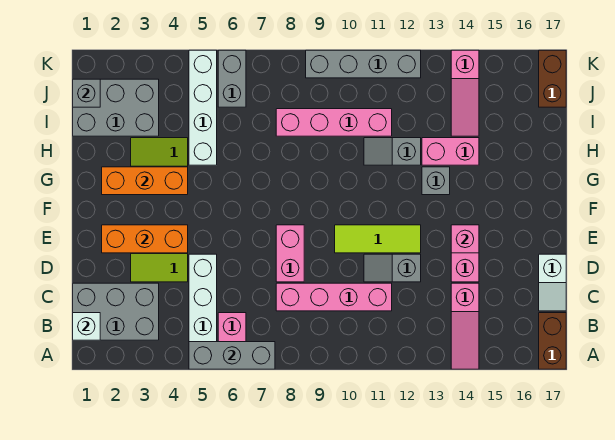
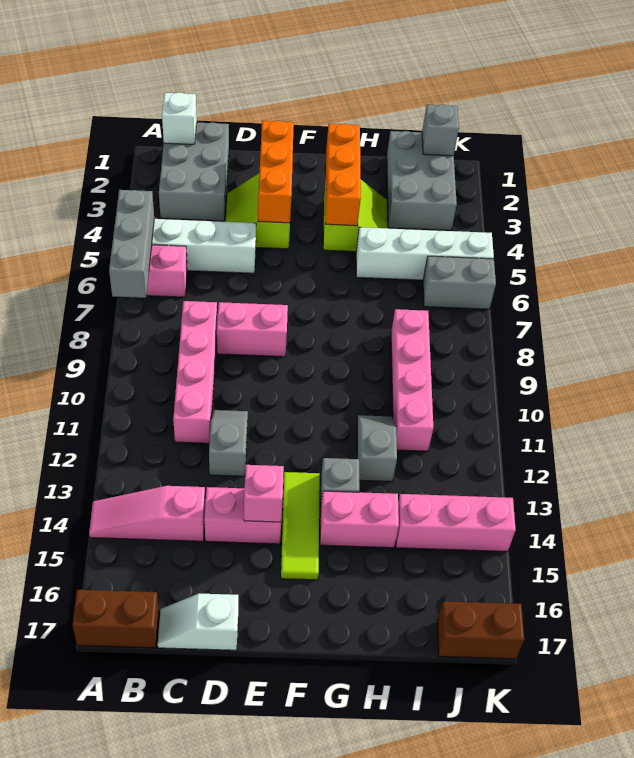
lime tile E10:E12 level 1 -> lime tile F13:F15 level 1
pink brick H13:H14 level 1 -> pink brick G14:H14 level 1
pink slope I14:K14 level 1 top K -> pink brick I14:K14 level 1
grey brick K9:K12 level 1 -> none

